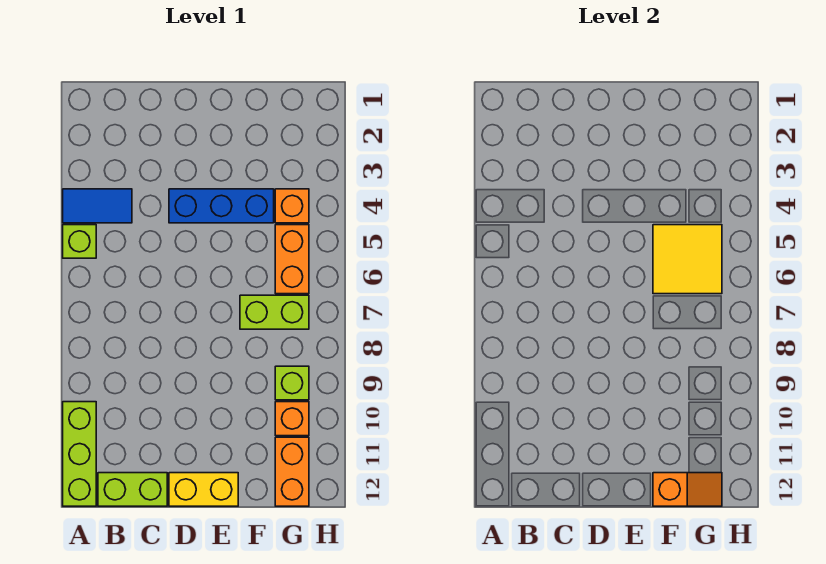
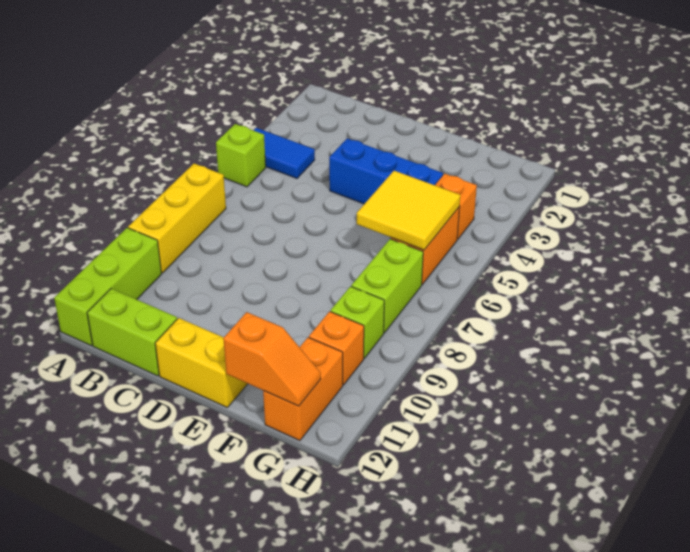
none -> yellow brick A7:A9 level 1
lime brick F7:G7 level 1 -> lime brick G7:G8 level 1

